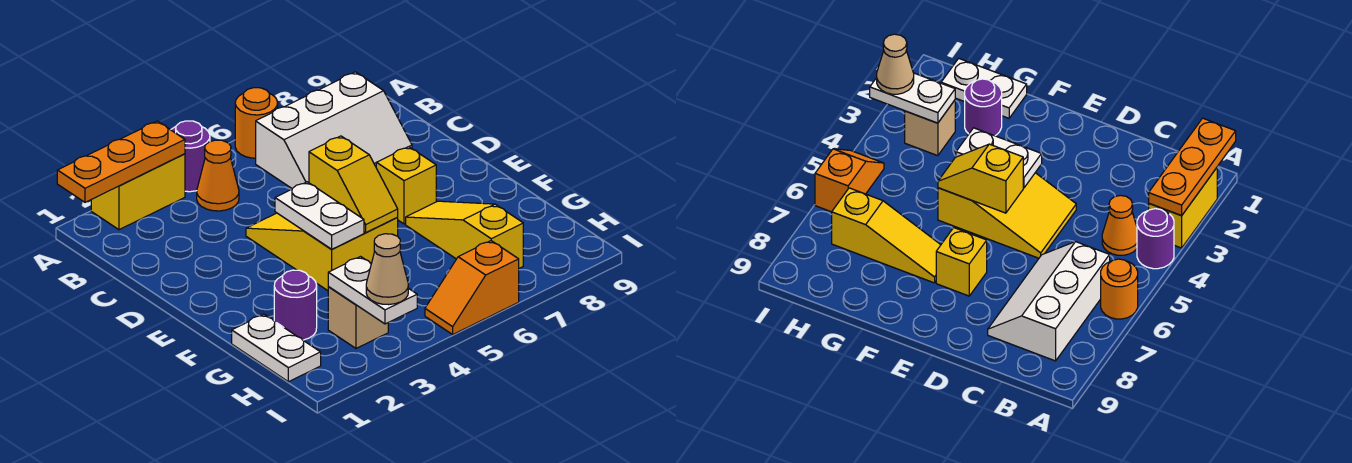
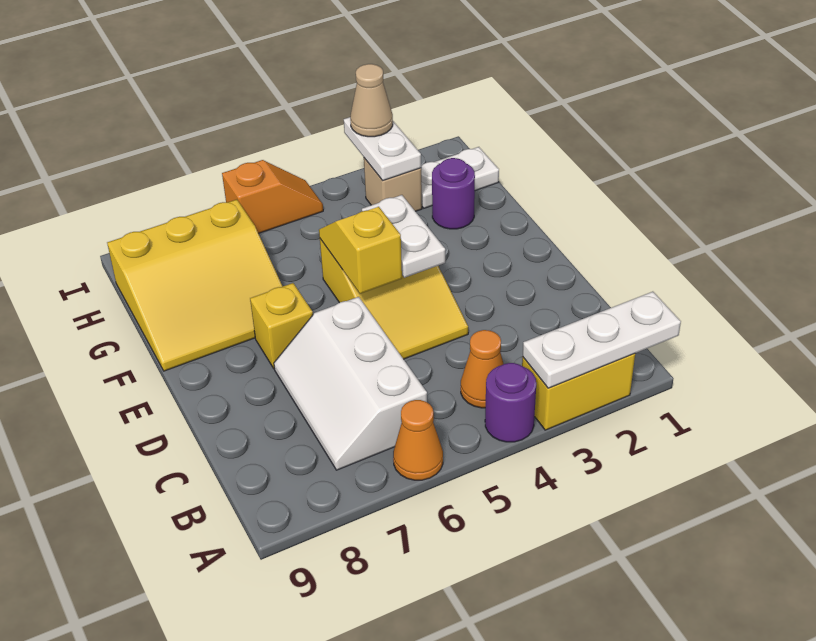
orange plate A1:A3 level 2 -> white plate A1:A3 level 2
orange round brick A6 level 1 -> orange cone A6 level 1
white slope B6:C8 level 1 top B -> white slope B6:D7 level 1 top 6
yellow slope F7:H7 level 1 top H -> yellow slope F7:H9 level 1 top H
white plate G1:H1 level 1 -> white plate H1:H2 level 1

